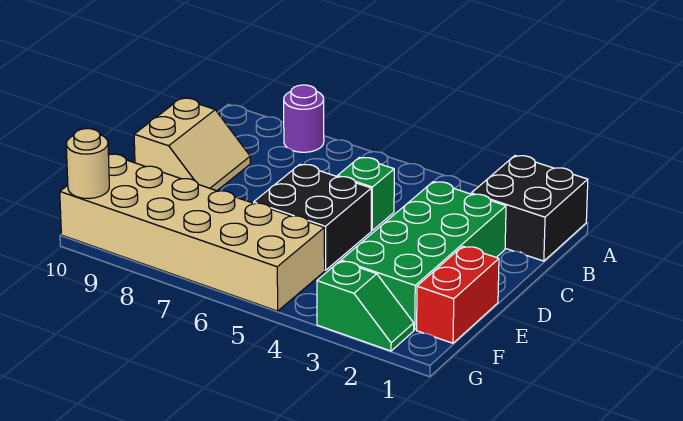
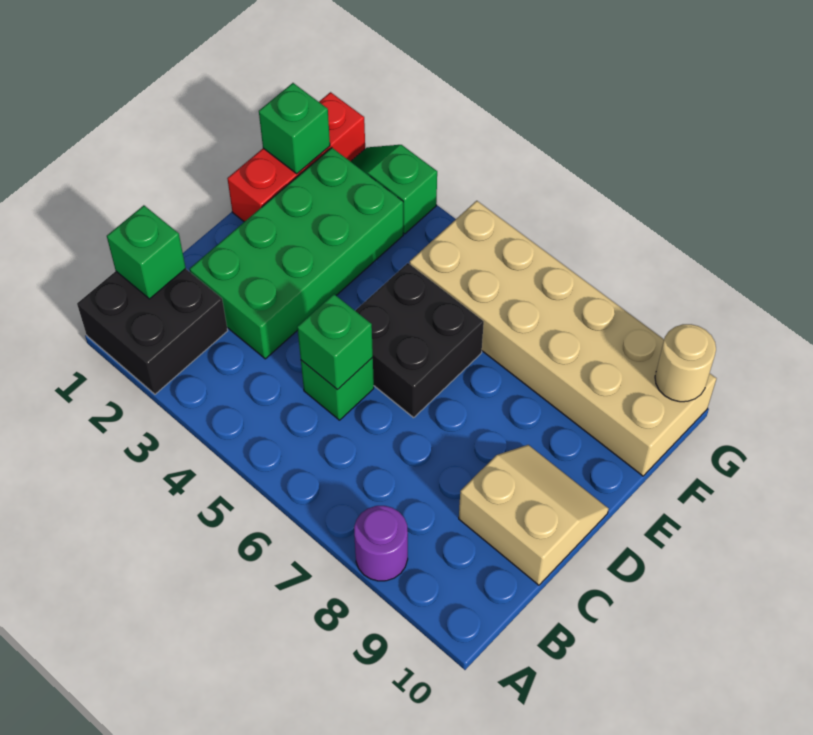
none -> green brick B1 level 2
none -> green brick C5 level 2
tan slope C9:D10 level 1 top 10 -> tan slope C9:D10 level 1 top C
red brick E1:F1 level 1 -> red brick E1:G1 level 1
none -> green brick F1 level 2

